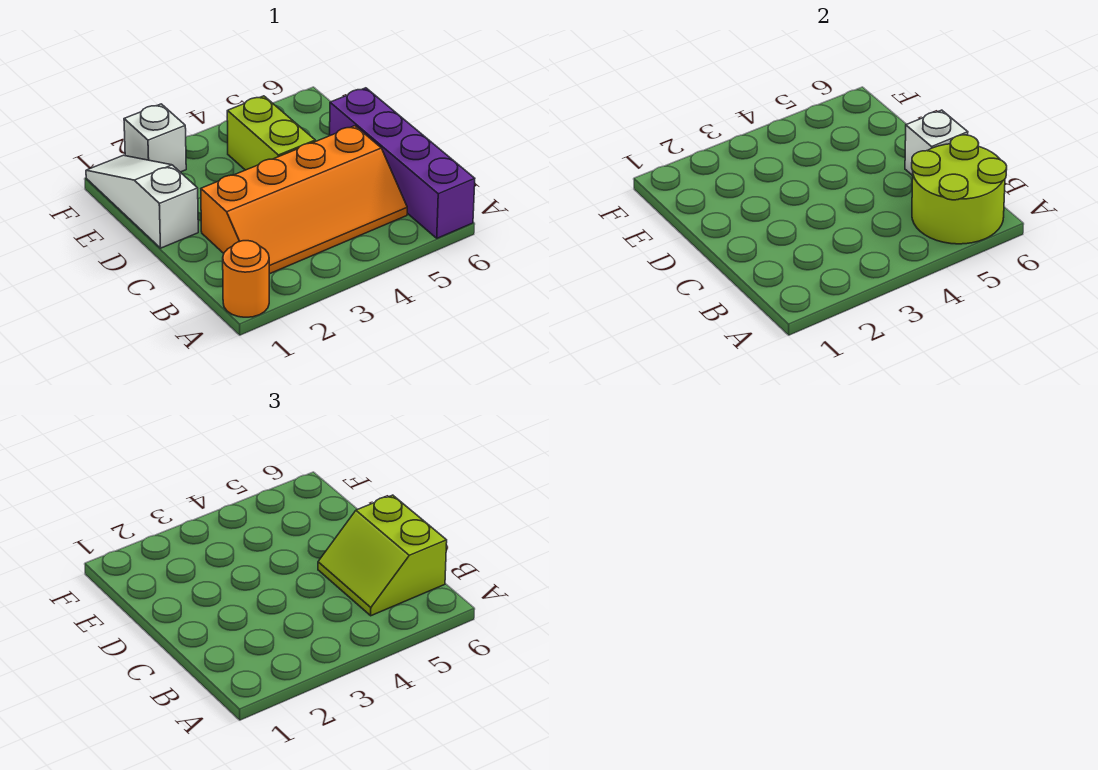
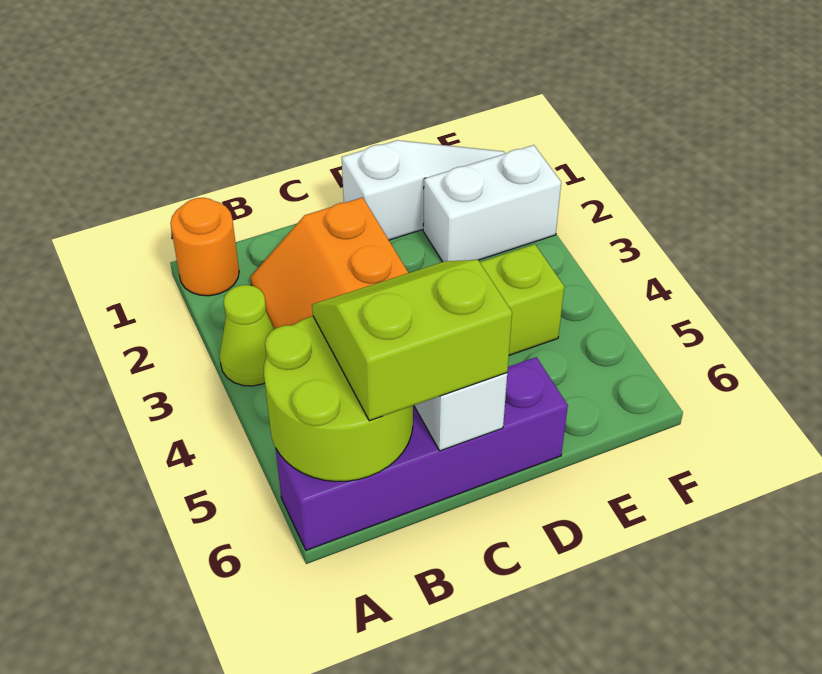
none -> lime cone A3 level 1
white brick F2 level 1 -> white brick E2:F2 level 1

